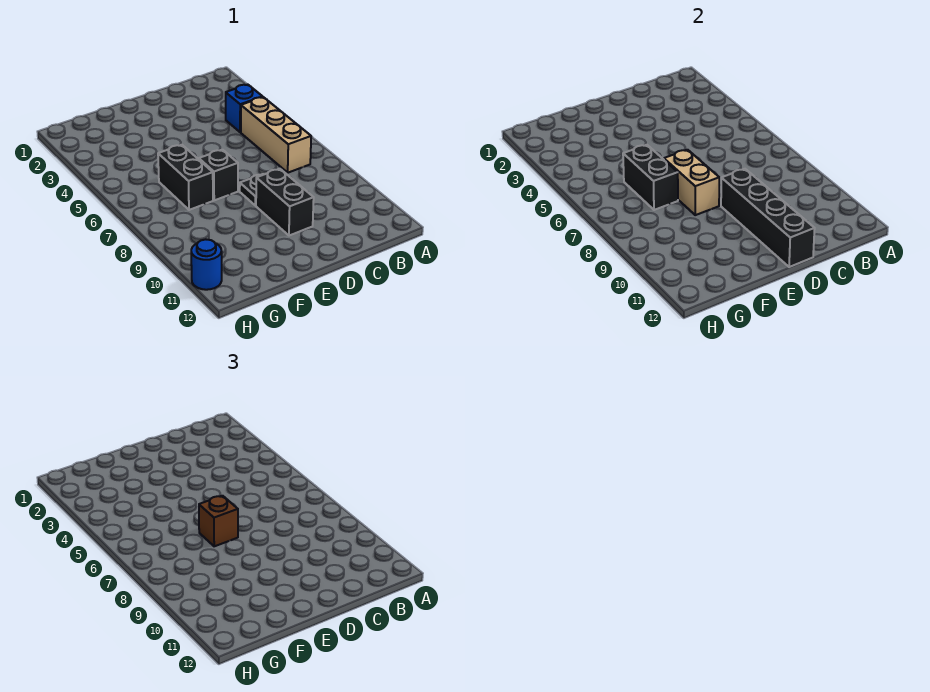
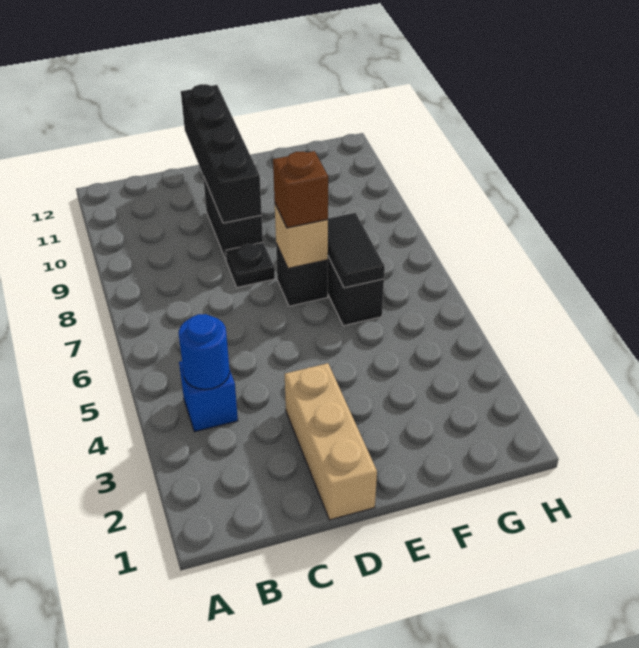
tan brick B5:B7 level 1 -> tan brick D1:D3 level 1
tan brick E7:E8 level 2 -> tan brick E7 level 2
black brick F6:F7 level 2 -> black tile F6:F7 level 2
blue round brick H11 level 1 -> blue round brick B4 level 2

